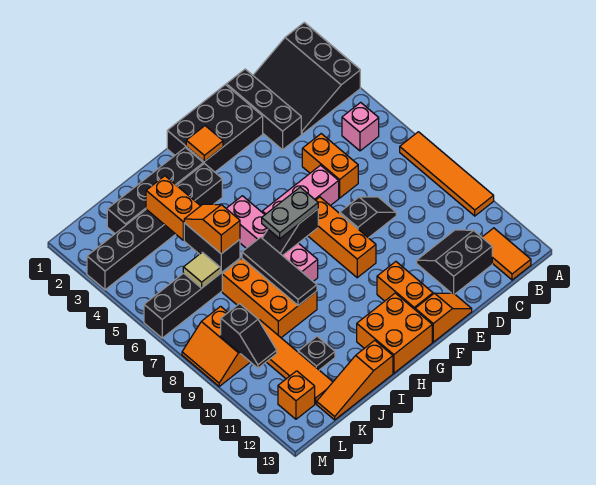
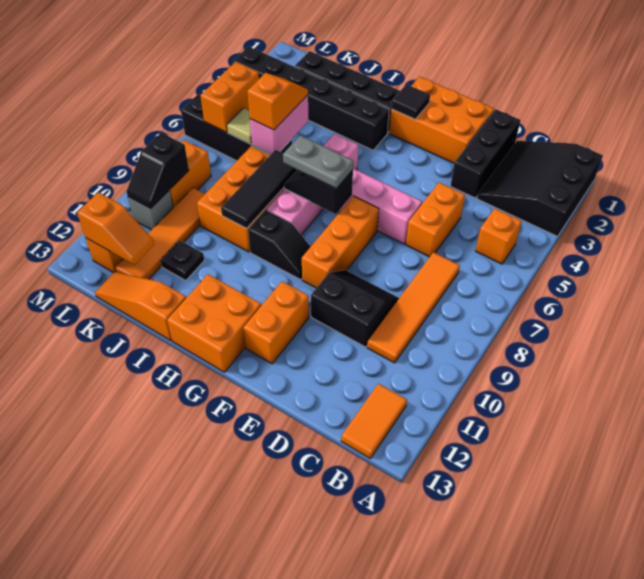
orange tile A7:A10 level 1 -> orange tile C7:C10 level 1
pink brick B5 level 1 -> orange brick B5 level 1
black slope C11:D12 level 1 top 12 -> black slope D9:E10 level 1 top 10
black slope D8:E8 level 1 top E -> black slope G9:H9 level 1 top H
black brick E1:G2 level 1 -> orange brick E1:G2 level 1
orange slope E13:F13 level 1 top F -> orange slope K12:L12 level 2 top L
orange tile G2 level 2 -> black tile G2 level 2
orange brick J3:J4 level 2 -> orange brick L5:L6 level 2
black brick J5:J6 level 2 -> pink brick J5:J6 level 2
none -> grey brick L10 level 1

